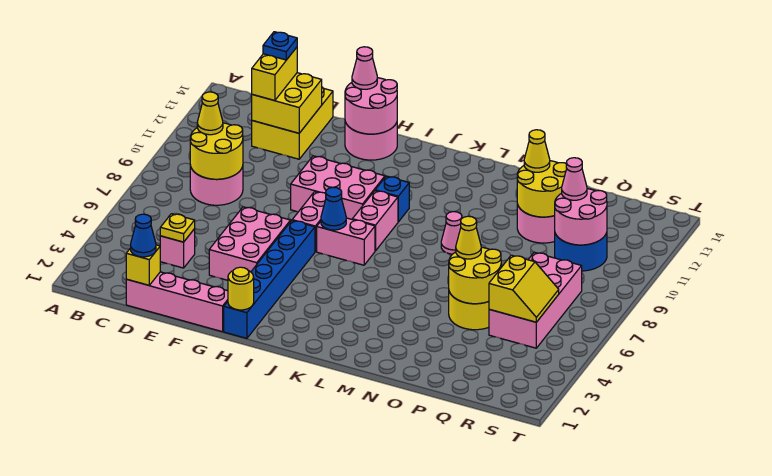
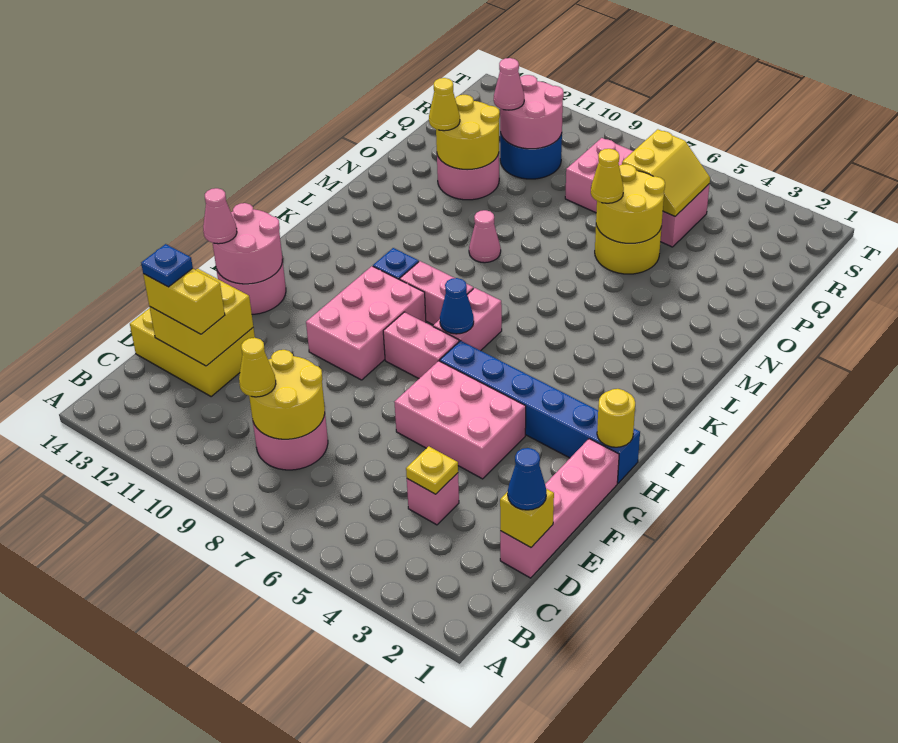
yellow slope Q5:R6 level 2 top Q -> yellow slope Q5:R6 level 2 top 6

